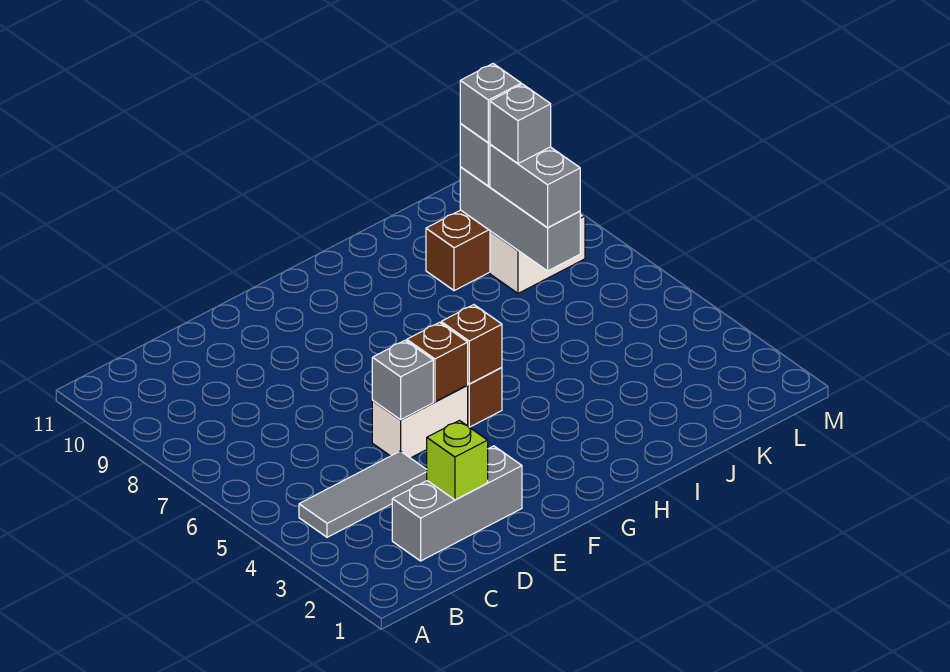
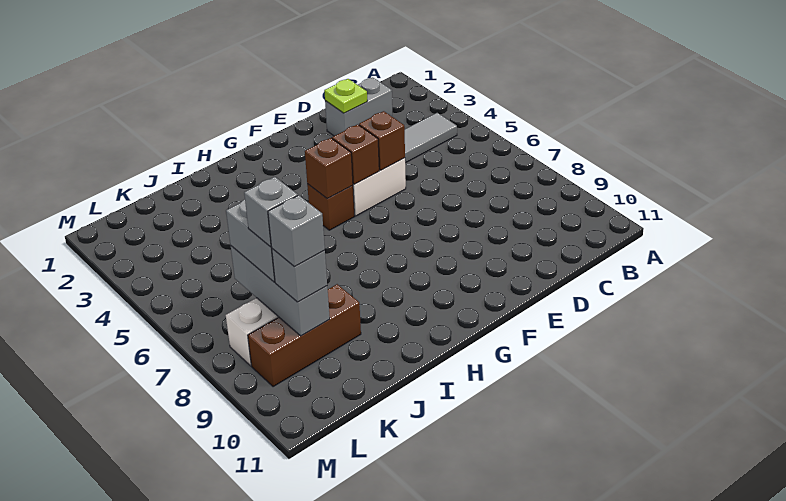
grey brick C2:E2 level 1 -> grey brick C2:D2 level 1
lime brick D2 level 2 -> lime plate D2 level 2
grey brick E5 level 2 -> brown brick E5 level 2

